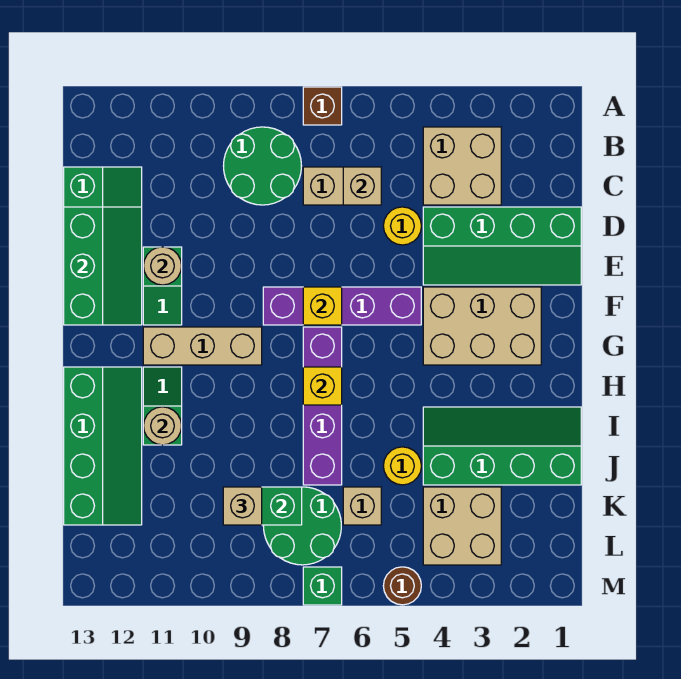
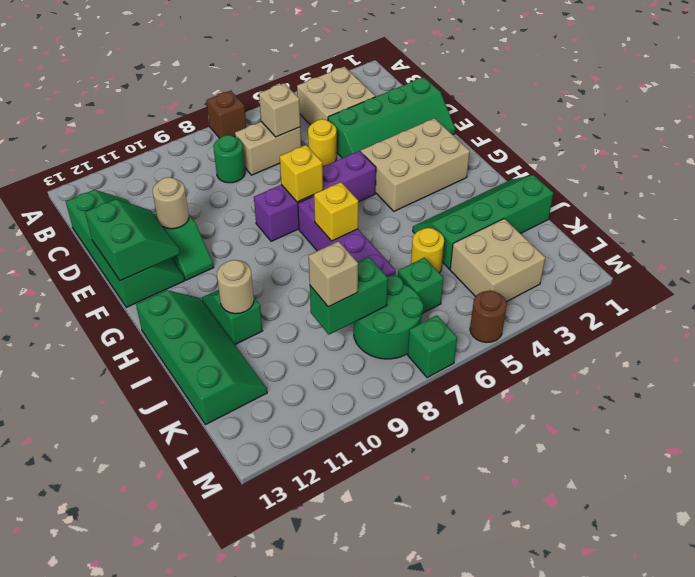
green round brick B8:C9 level 1 -> green round brick C8 level 1
green slope D12:F13 level 2 top 13 -> green slope E12:F13 level 2 top 13
tan brick G9:G11 level 1 -> none
tan brick K6 level 1 -> green brick K6 level 1

